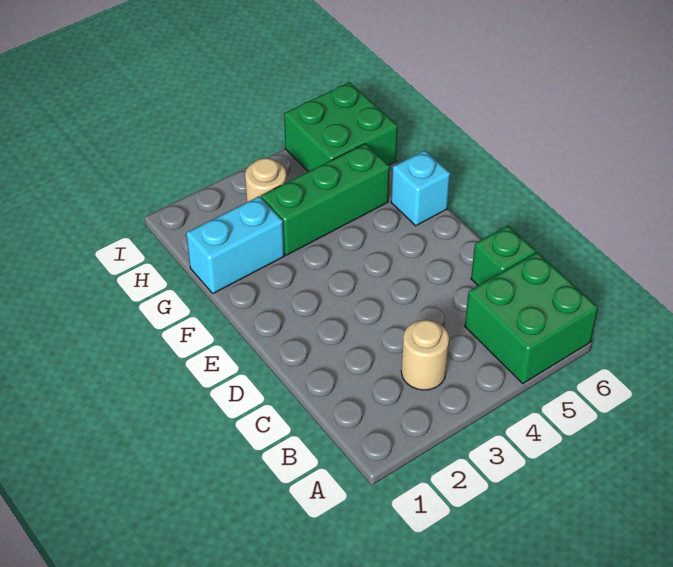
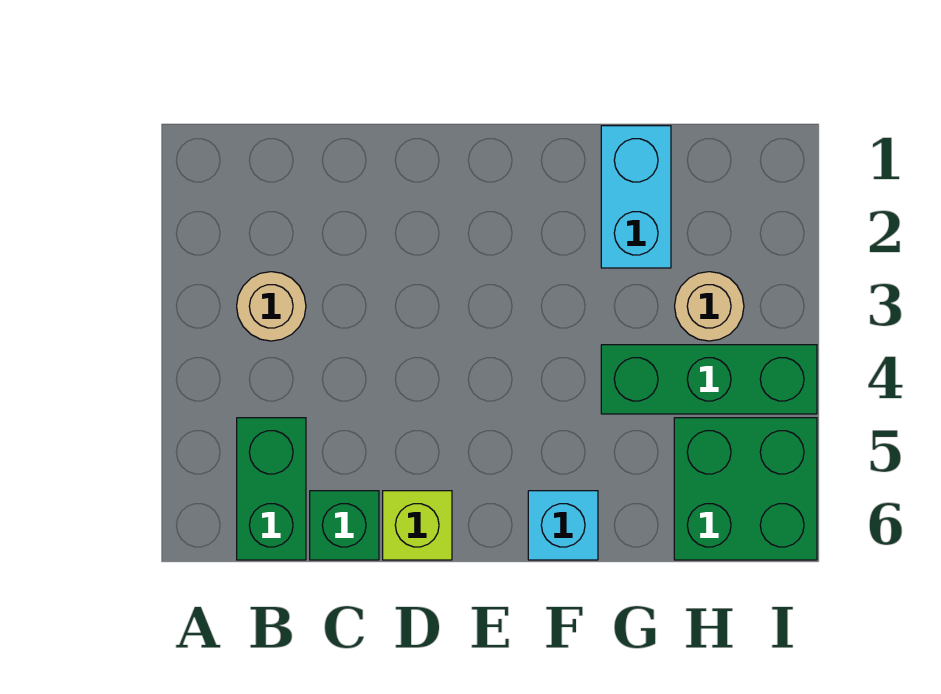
green brick A5:B6 level 1 -> green brick B5:B6 level 1
none -> lime brick D6 level 1
green brick G3:G5 level 1 -> green brick G4:I4 level 1

